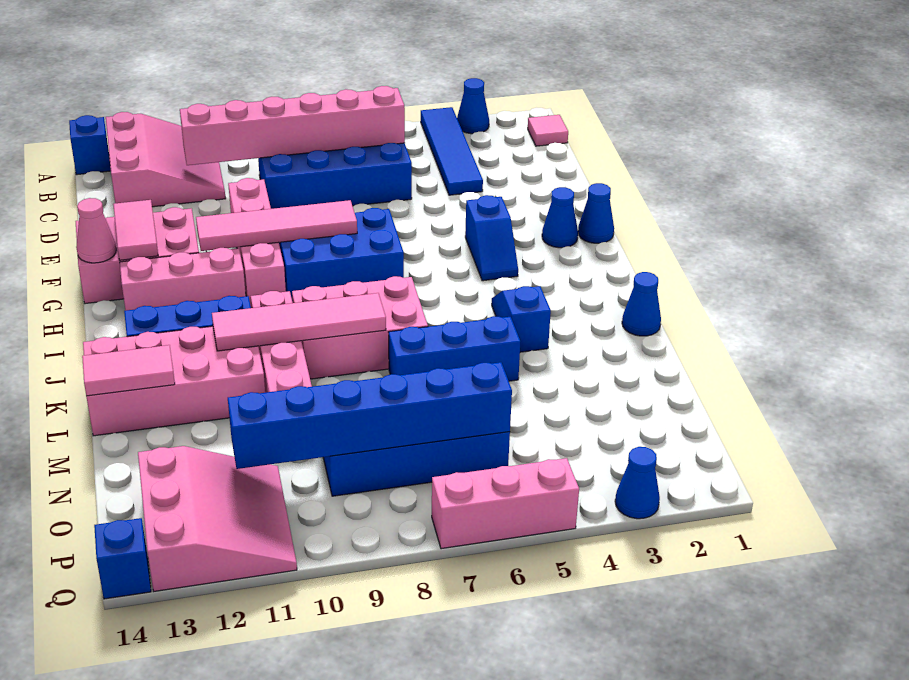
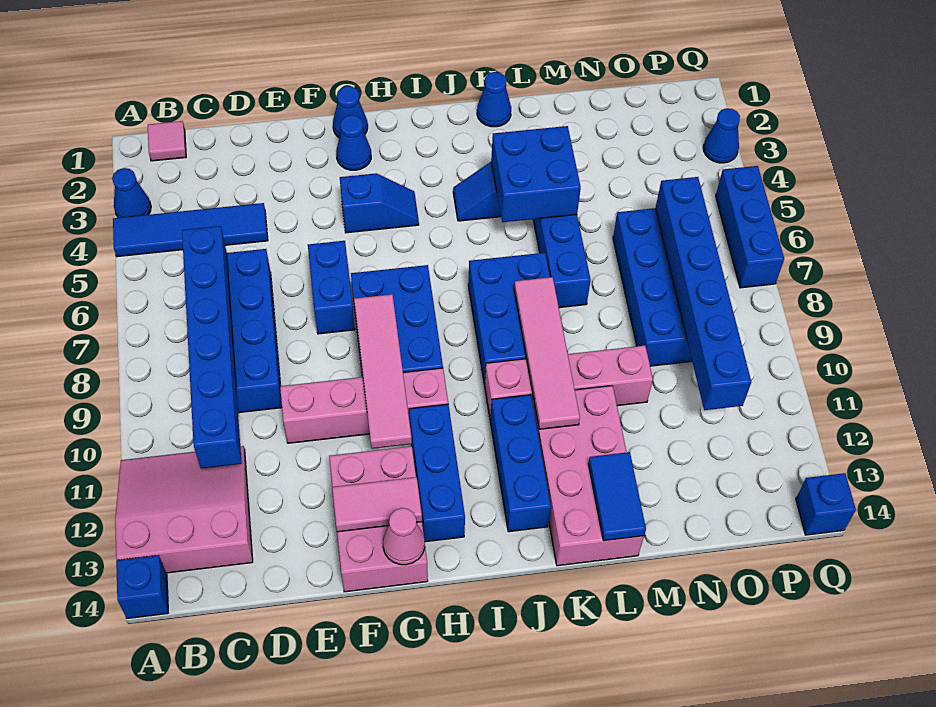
pink brick C6:C11 level 2 -> blue brick C6:C11 level 2
none -> blue brick F6:F7 level 1
pink brick H11:H13 level 1 -> blue brick H11:H13 level 1
pink brick J7:K9 level 1 -> blue brick J7:K9 level 1
none -> blue brick K4:L5 level 2
pink tile L13:L14 level 2 -> blue tile L13:L14 level 2
pink slope O11:Q13 level 1 top 13 -> none
pink brick Q5:Q7 level 1 -> blue brick Q5:Q7 level 1

